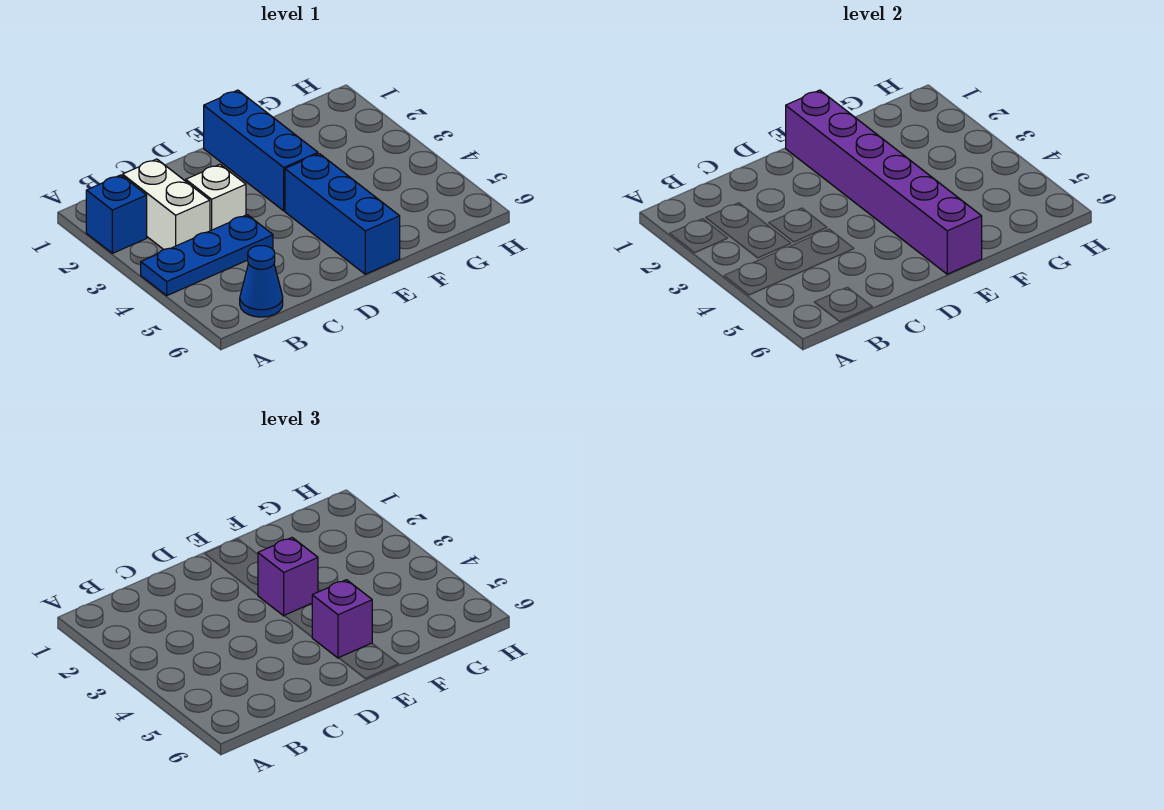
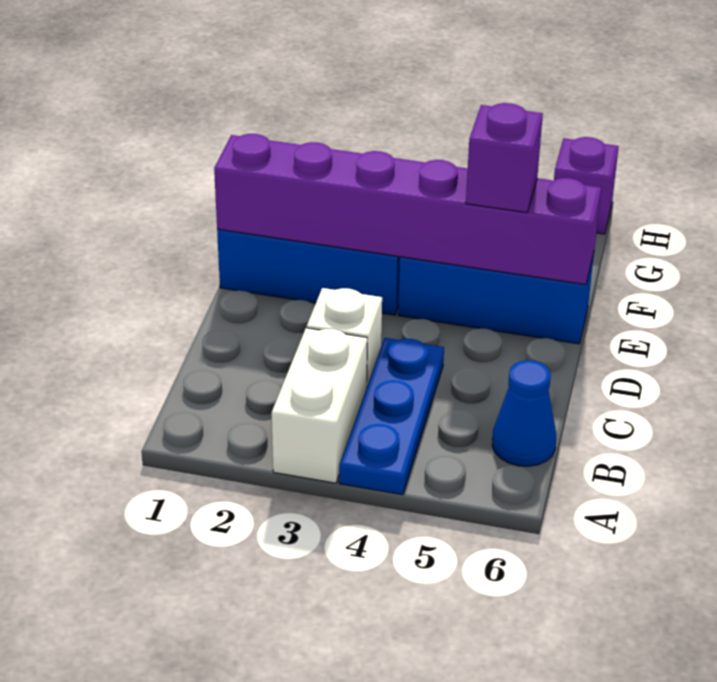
blue brick A2 level 1 -> none
white brick B2:B3 level 1 -> white brick A3:B3 level 1
purple brick E3 level 3 -> purple brick H6 level 1

